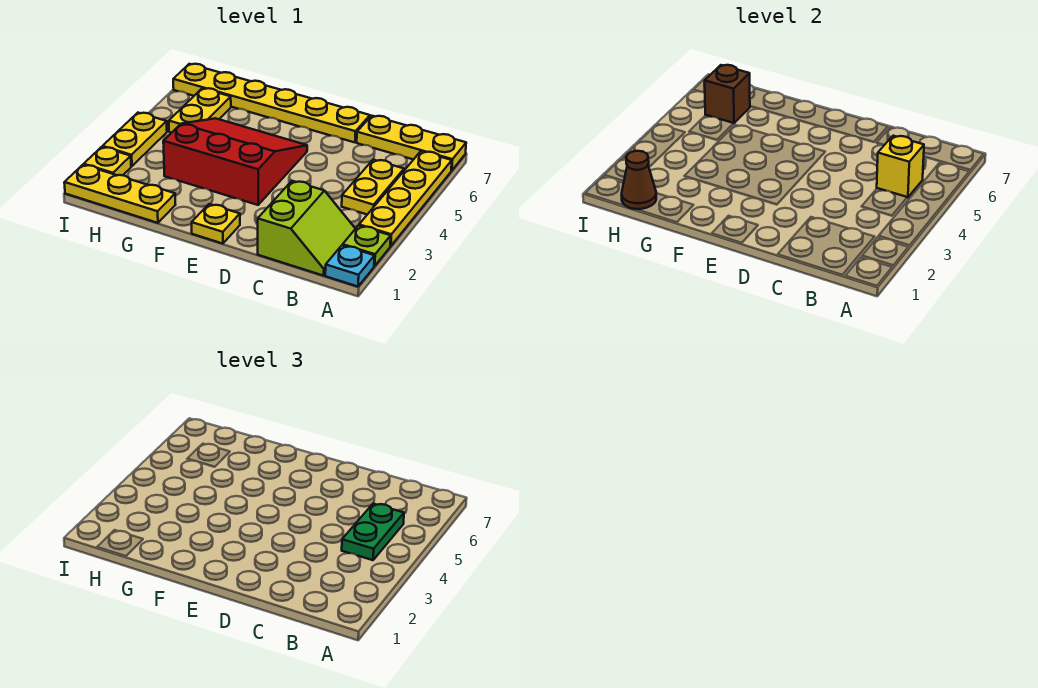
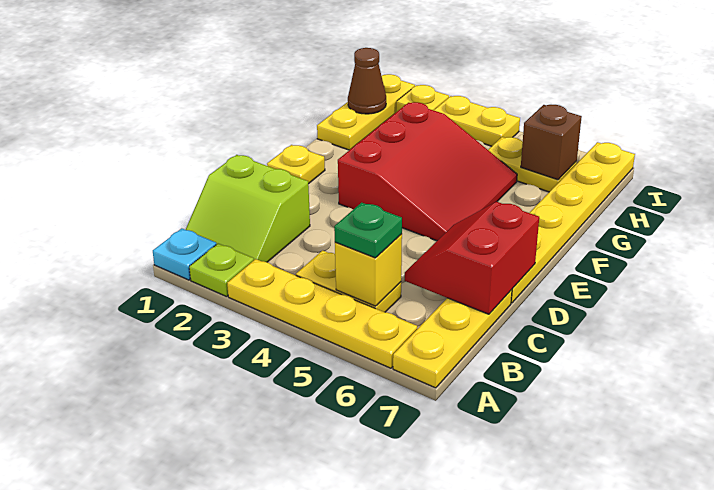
green plate B4:B5 level 3 -> green plate B5 level 3
none -> red slope C6:D7 level 2 top 7

